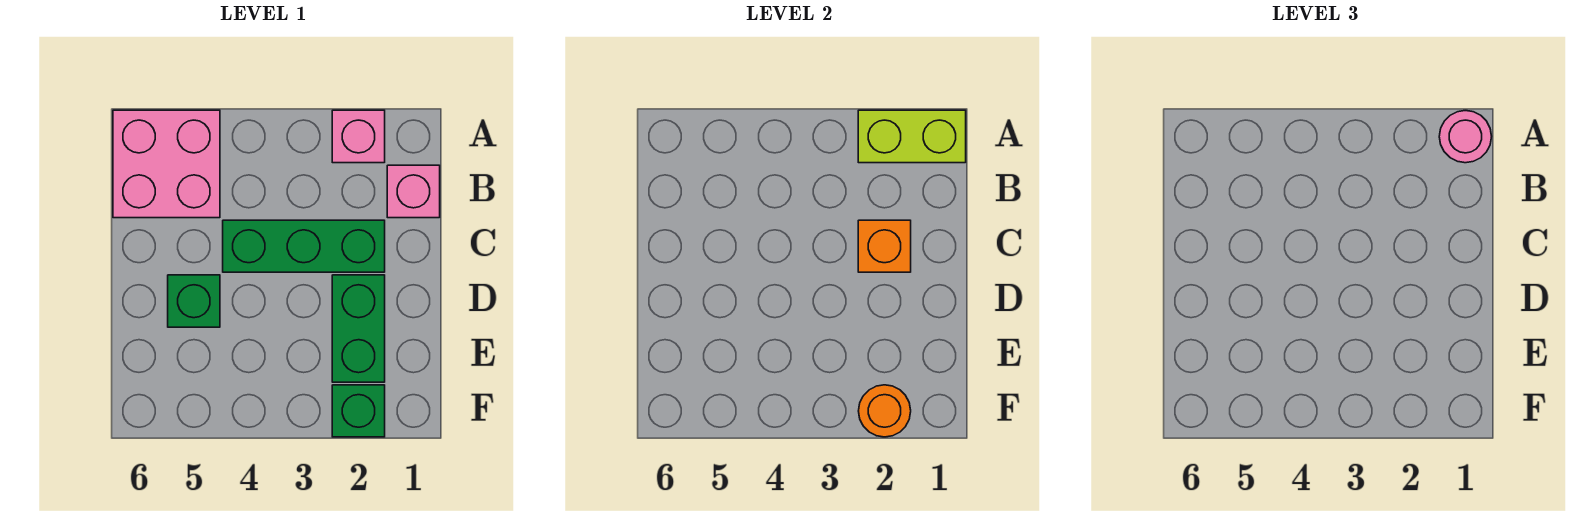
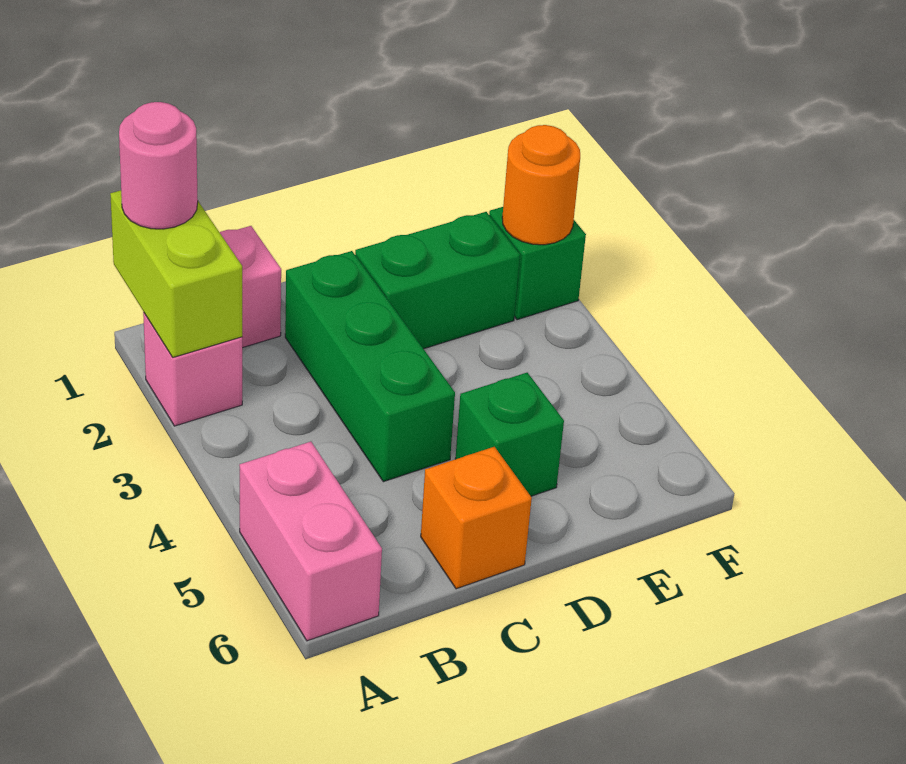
pink brick A5:B6 level 1 -> pink brick A5:A6 level 1
orange brick C2 level 2 -> orange brick C6 level 1

